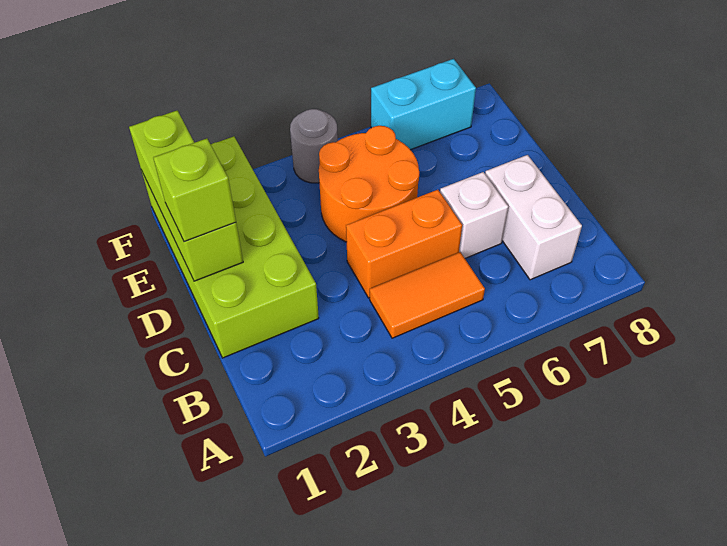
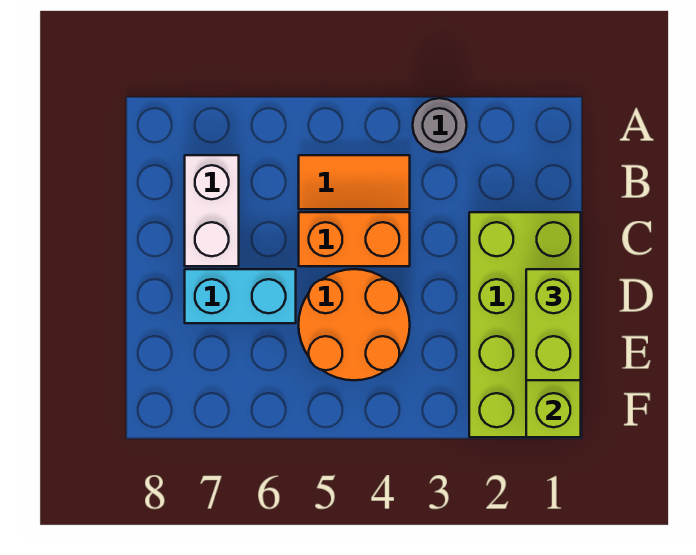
white brick C6 level 1 -> none
lime brick D1 level 3 -> lime brick D1:E1 level 3
grey round brick F4 level 1 -> grey round brick A3 level 1
cyan brick F6:F7 level 1 -> cyan brick D6:D7 level 1

